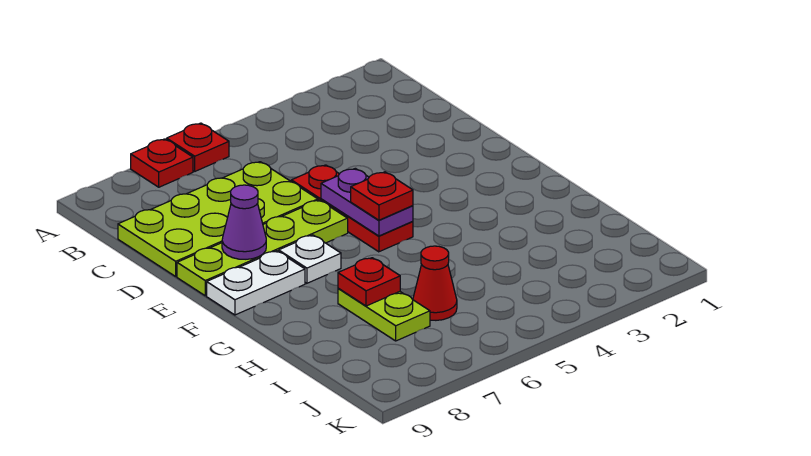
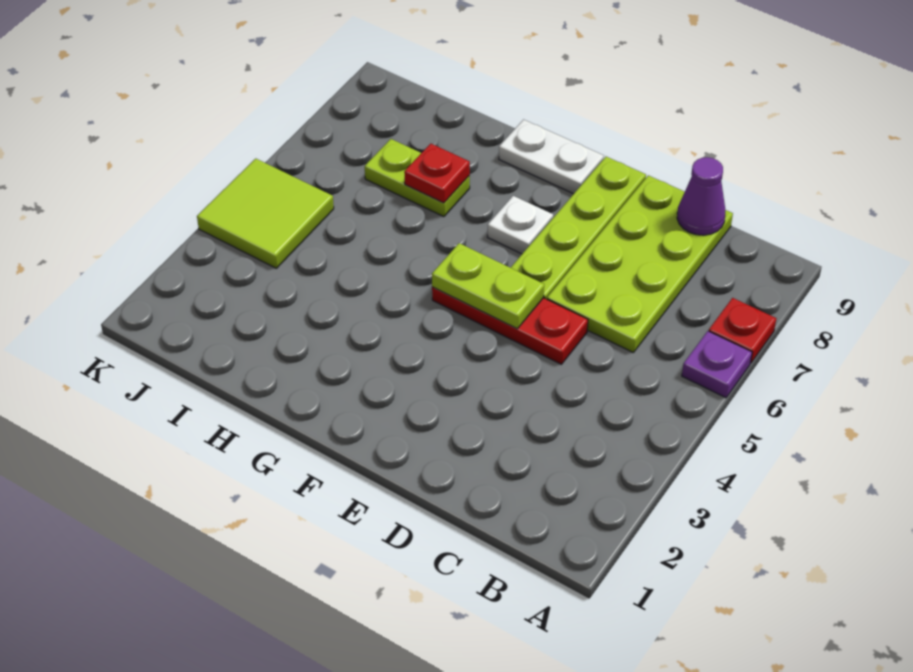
red plate A6 level 1 -> purple plate A6 level 1
purple plate E5:F5 level 2 -> lime plate E5:F5 level 2
purple cone E8 level 2 -> purple cone C9 level 2
red plate F5 level 3 -> none
white plate F8:F9 level 1 -> white plate F9:G9 level 1
red cone I6 level 1 -> none
none -> lime tile J4:K5 level 1

